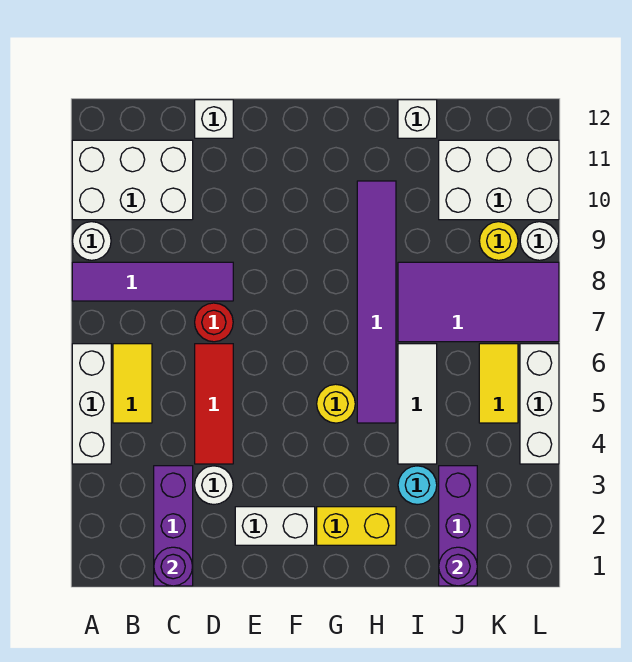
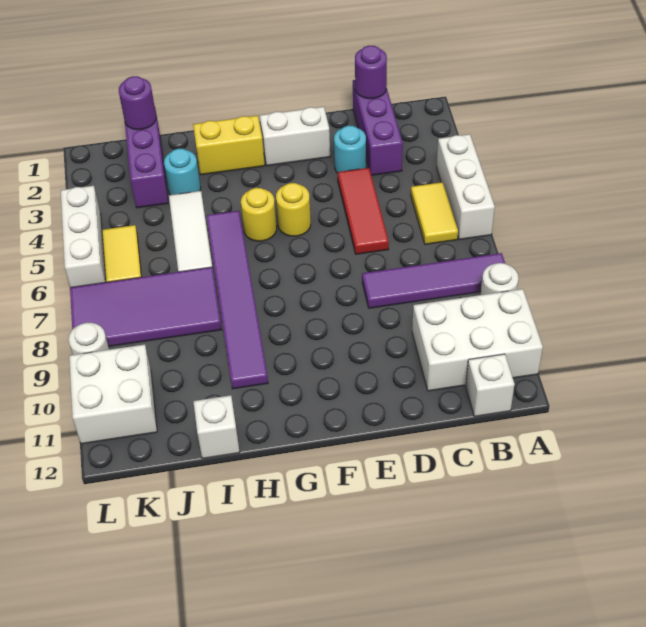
white round brick D3 level 1 -> cyan round brick D3 level 1
red round brick D7 level 1 -> none
white brick D12 level 1 -> white brick B12 level 1
white brick J10:L11 level 1 -> white brick K10:L11 level 1
yellow round brick K9 level 1 -> yellow round brick F5 level 1

